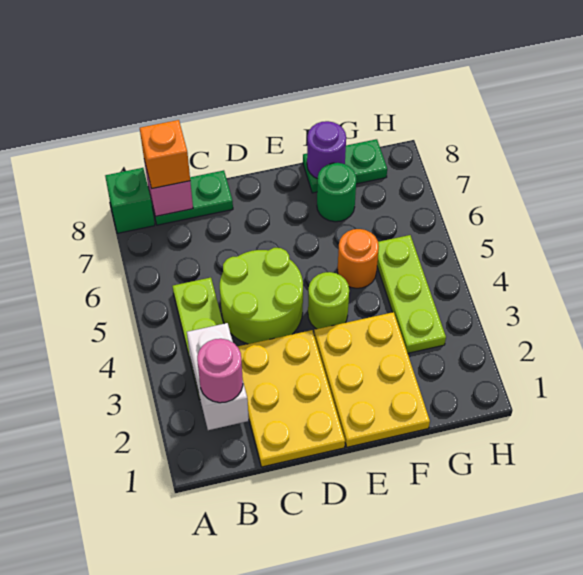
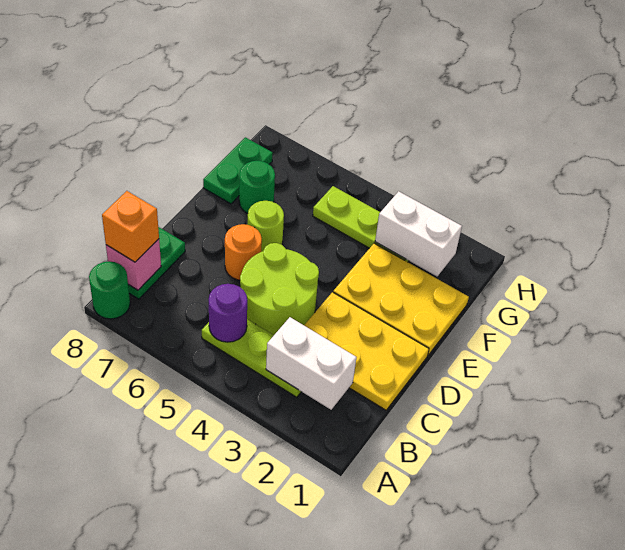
green brick A8 level 1 -> green round brick A8 level 1
pink round brick B2 level 3 -> none
lime round brick E4 level 1 -> lime round brick E6 level 1
orange round brick F5 level 1 -> orange round brick D6 level 1
purple round brick F8 level 2 -> purple round brick B5 level 2
none -> white brick G2:G3 level 2

